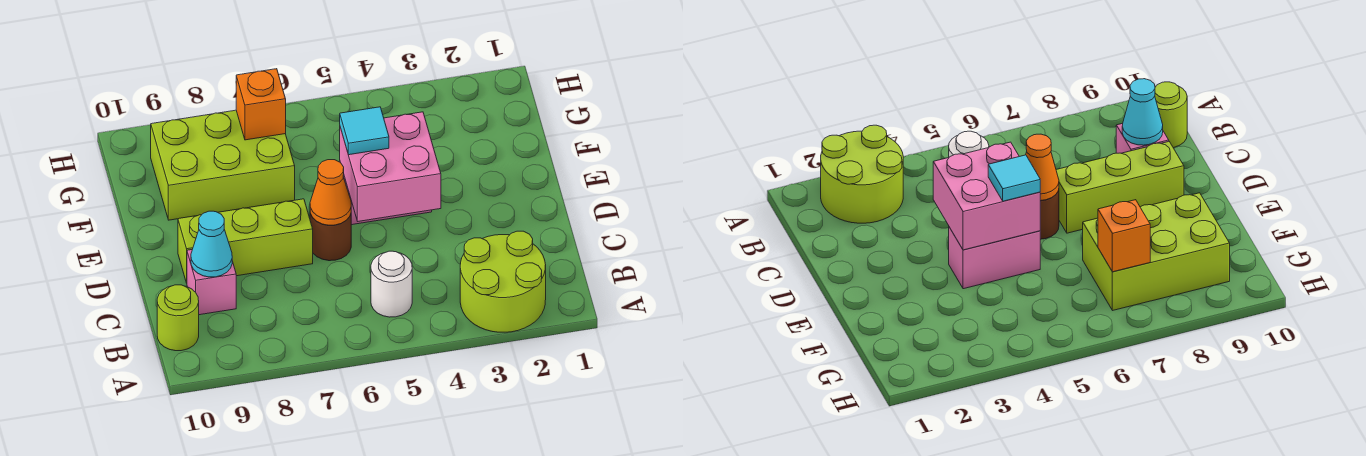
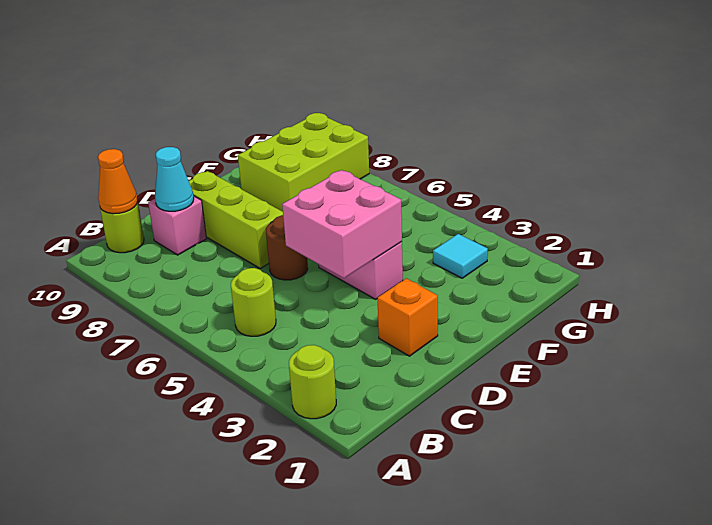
lime round brick A2:B3 level 1 -> lime round brick A2 level 1
white round brick B5 level 1 -> lime round brick B5 level 1
orange cone D6 level 2 -> orange cone B10 level 2
cyan tile E5 level 3 -> cyan tile G3 level 1
lime brick F7:G9 level 1 -> lime brick F8:H9 level 1
orange brick G7 level 2 -> orange brick D2 level 1

